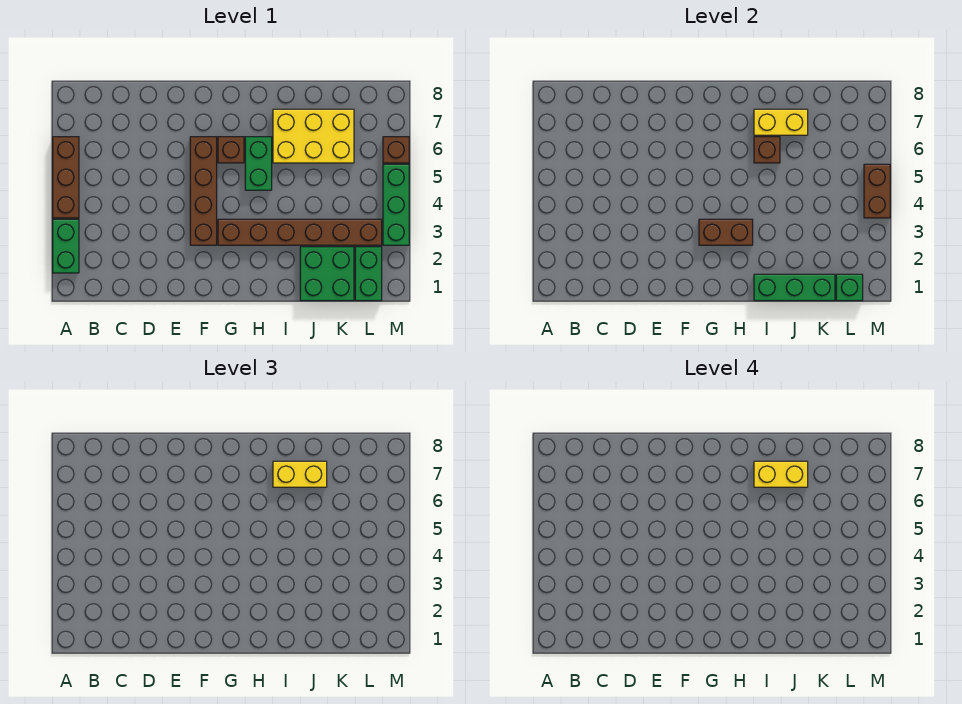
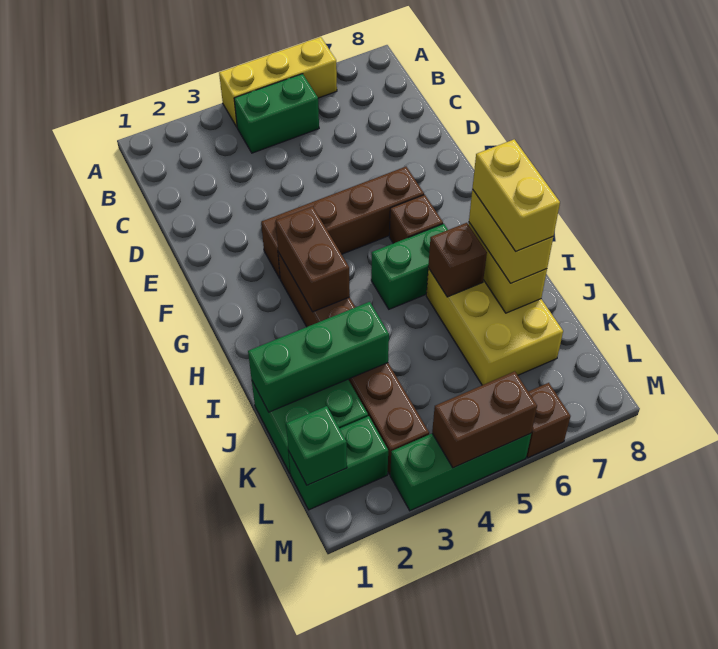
green brick A2:A3 level 1 -> green brick B4:B5 level 1
brown brick A4:A6 level 1 -> yellow brick A4:A6 level 1
green brick I1:K1 level 2 -> green brick J1:J3 level 2

